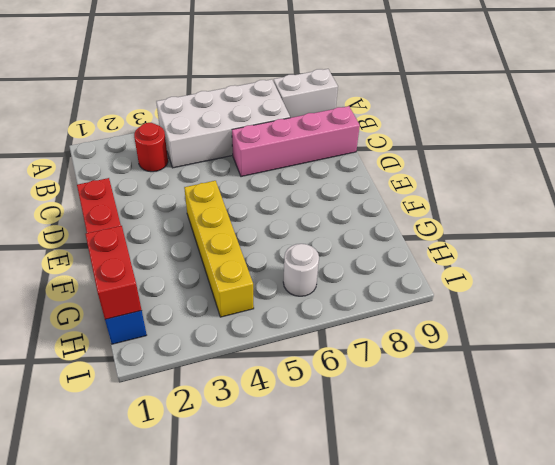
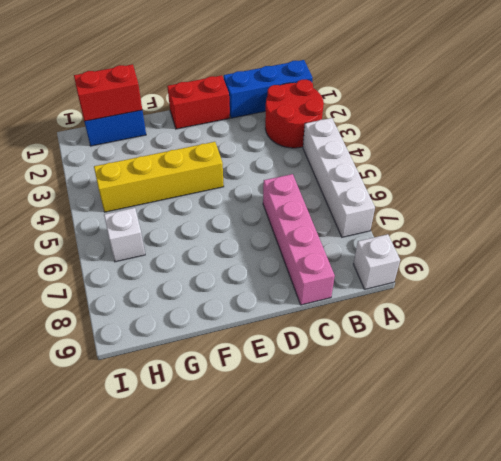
none -> blue brick A1:C1 level 1
white brick A4:B7 level 1 -> white brick A4:A7 level 1
white brick A8:A9 level 1 -> white brick A9 level 1
red round brick B3 level 1 -> red round brick A2:B3 level 1
white round brick H6 level 1 -> white brick H6 level 1

